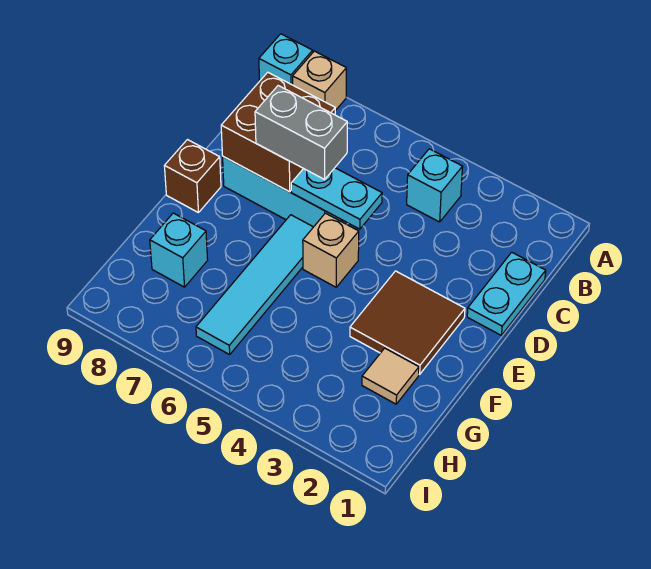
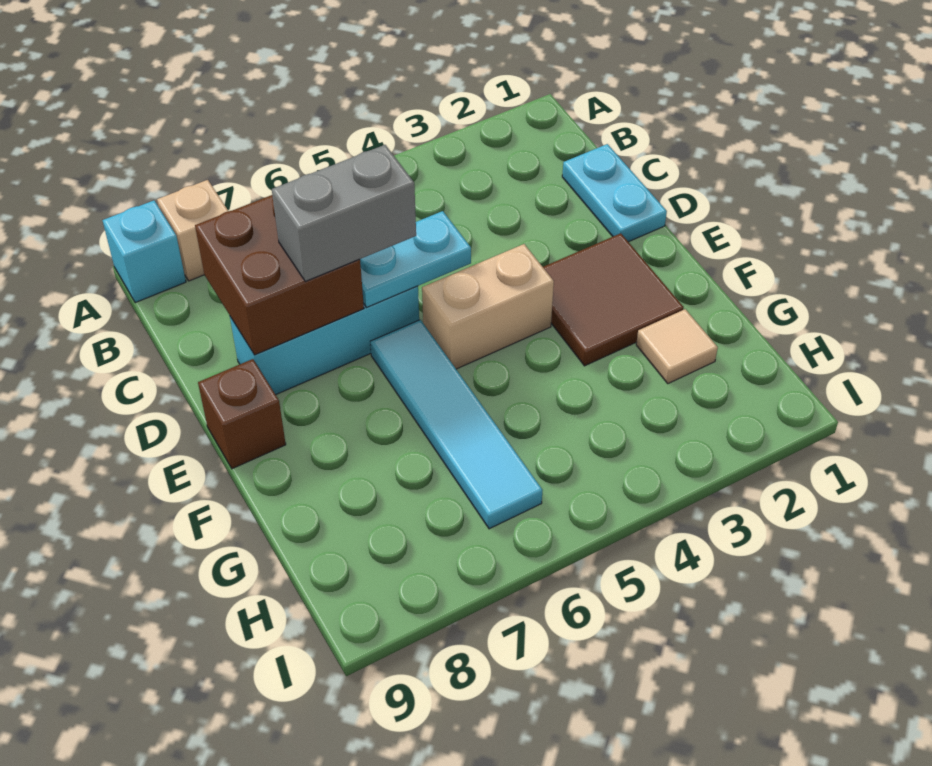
cyan brick B4 level 1 -> none
tan brick E5 level 1 -> tan brick E4:E5 level 1
cyan brick G8 level 1 -> none

